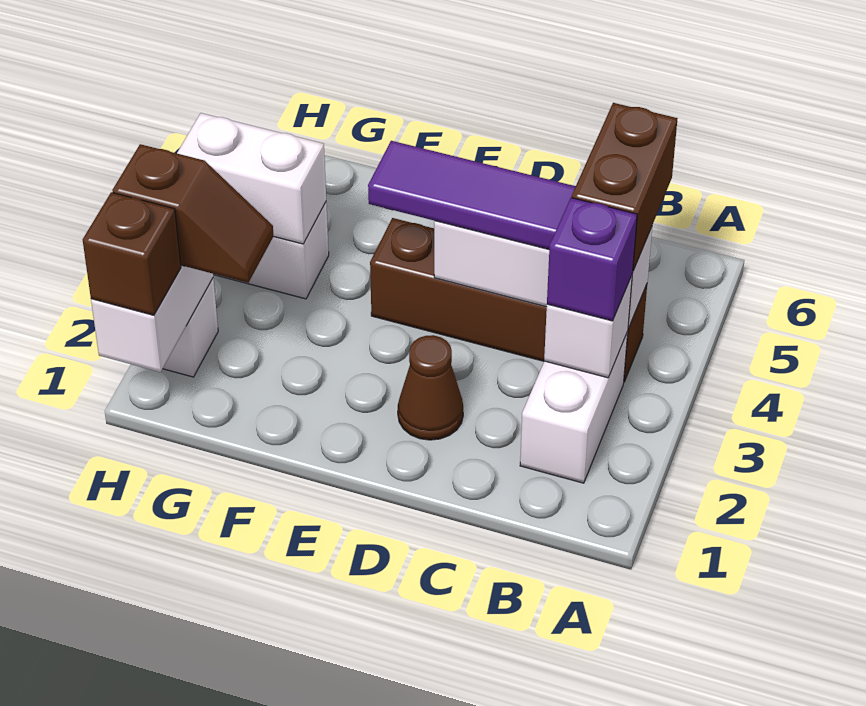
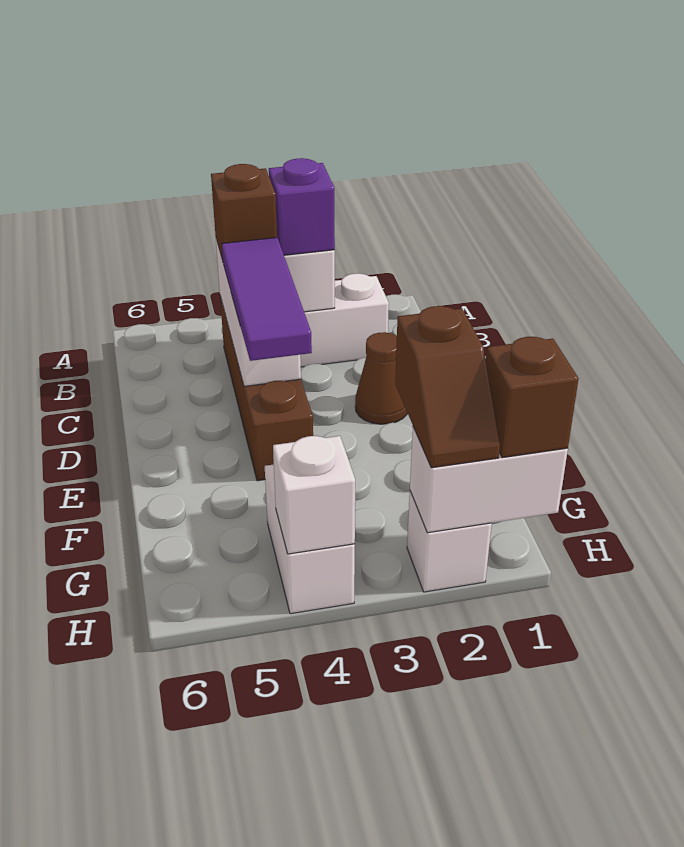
brown brick B4:B5 level 3 -> brown brick B4 level 3
brown slope G2:H2 level 3 top H -> brown slope G2:H2 level 3 top G
white brick G4:H4 level 2 -> white brick H4 level 2

